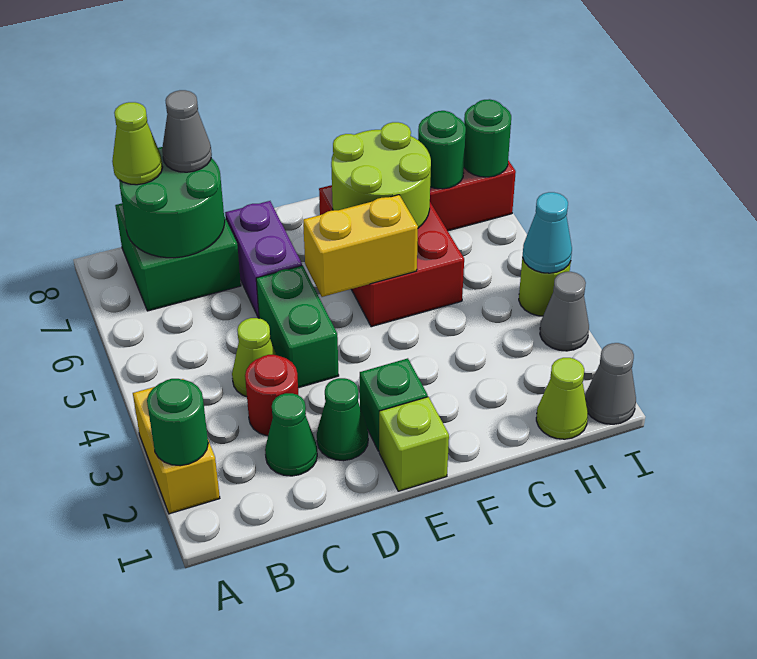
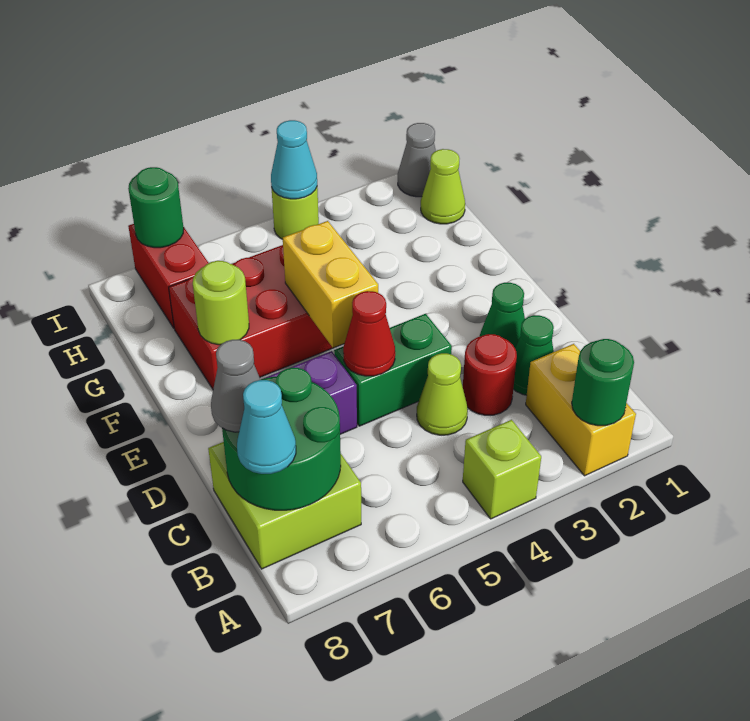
yellow brick A2:A3 level 1 -> yellow brick A2:B2 level 1
green brick B7:C8 level 1 -> lime brick B7:C8 level 1
lime cone B8 level 3 -> cyan cone B8 level 3
none -> red cone D5 level 2
lime brick E1 level 1 -> lime brick A4 level 1
green brick E2 level 1 -> none
lime round brick F6:G7 level 2 -> lime round brick F7 level 2
green round brick H7 level 2 -> none
grey cone I3 level 1 -> none

